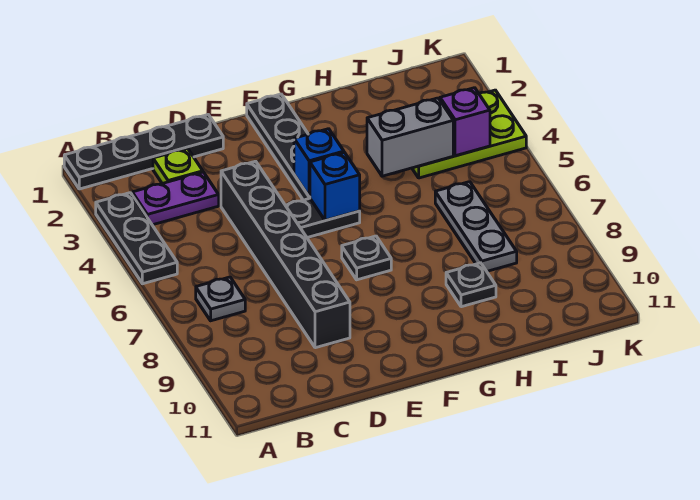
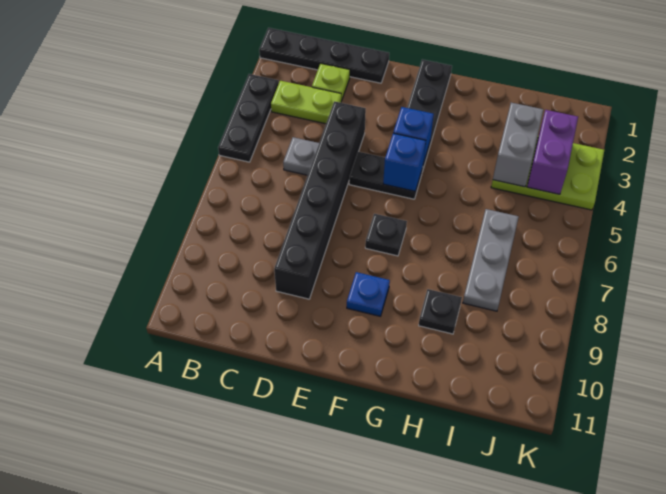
purple plate B3:C3 level 1 -> lime plate B3:C3 level 1
grey plate B7 level 1 -> grey plate C5 level 1
none -> blue plate F9 level 1
grey brick H4:I4 level 2 -> grey brick I3:I4 level 2
purple brick J4 level 2 -> purple brick J3:J4 level 2

